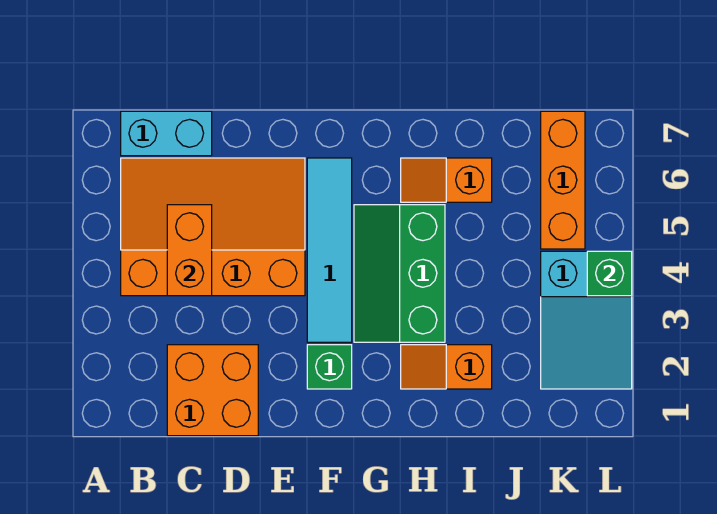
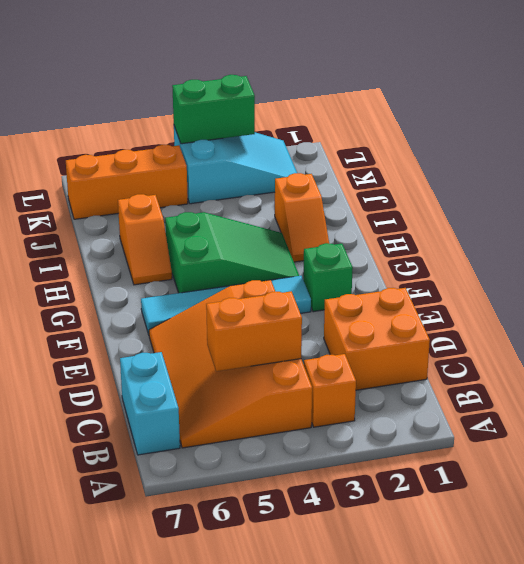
none -> orange brick B3 level 1
green slope G3:H5 level 1 top H -> green slope G3:H5 level 1 top 5
green brick L4 level 2 -> green brick L3:L4 level 2

